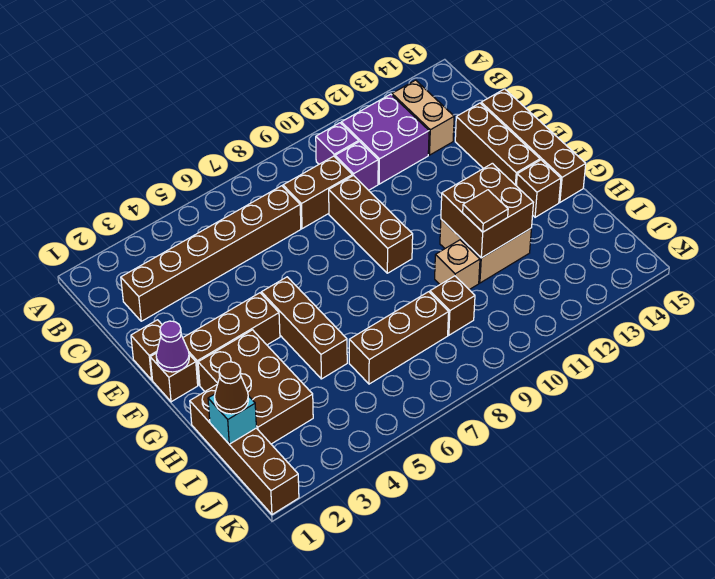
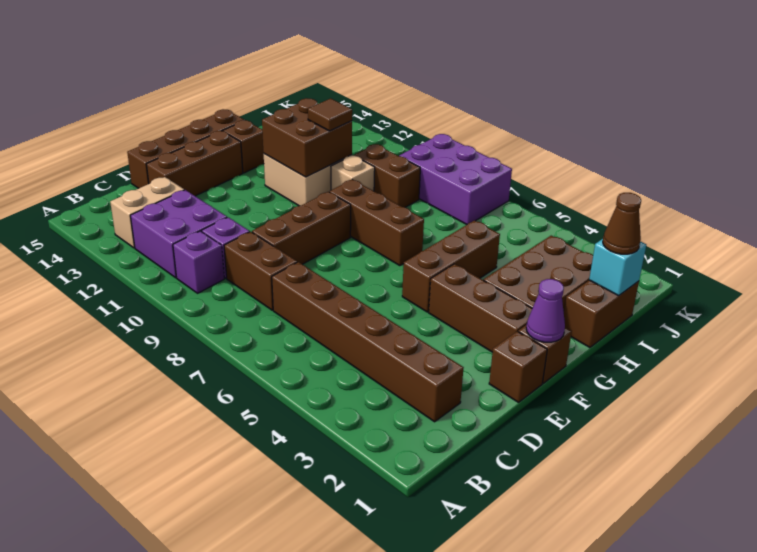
brown brick H1:K1 level 1 -> brown brick H1:I1 level 1
brown brick I6:I8 level 1 -> brown brick G7:G9 level 1
brown brick I9 level 1 -> brown brick I9:I10 level 1
none -> purple brick J7:K9 level 1

